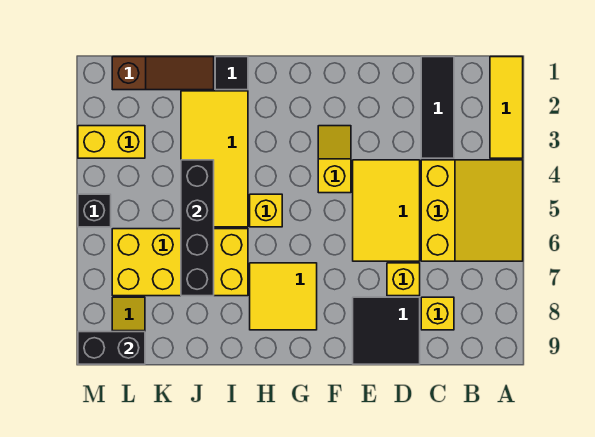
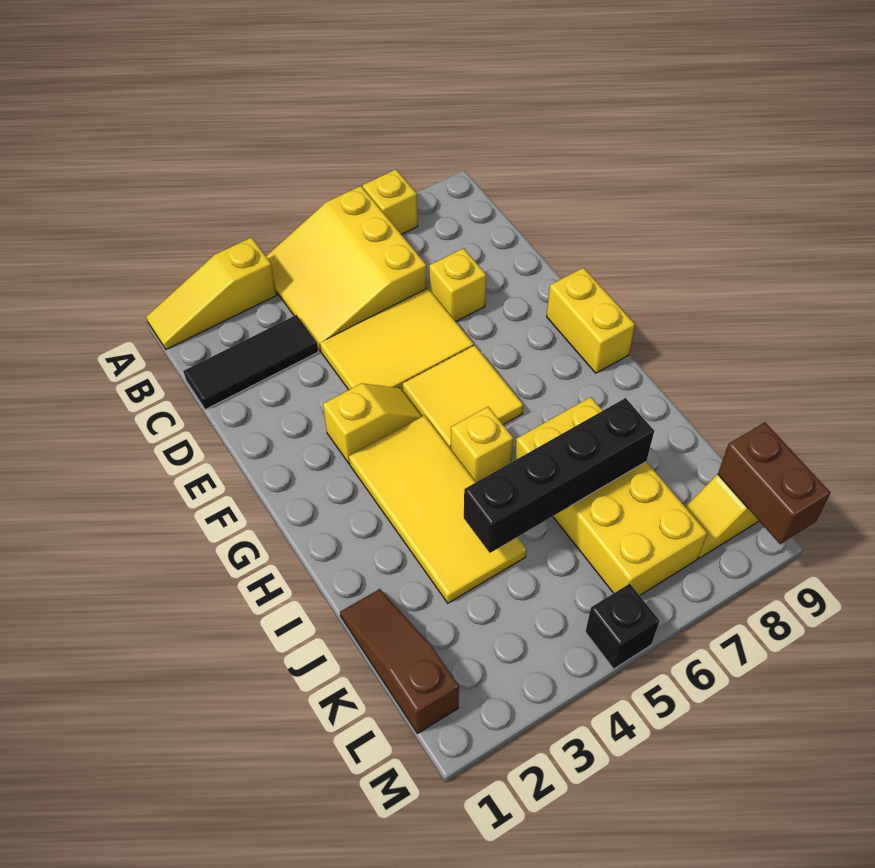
yellow tile A1:A3 level 1 -> yellow slope A1:A3 level 1 top 3
yellow slope A4:C6 level 1 top C -> yellow slope A4:C6 level 1 top 6
yellow brick C8 level 1 -> yellow brick A7 level 1
black tile D8:E9 level 1 -> none
yellow slope F3:F4 level 1 top 4 -> yellow slope F3:F4 level 1 top 3
yellow tile G7:H8 level 1 -> yellow tile F5:G6 level 1
black tile I1 level 1 -> none
yellow tile I2:J5 level 1 -> yellow tile G3:J4 level 1
yellow brick L3:M3 level 1 -> yellow brick F9:G9 level 1
black brick L9:M9 level 2 -> brown brick L9:M9 level 2

